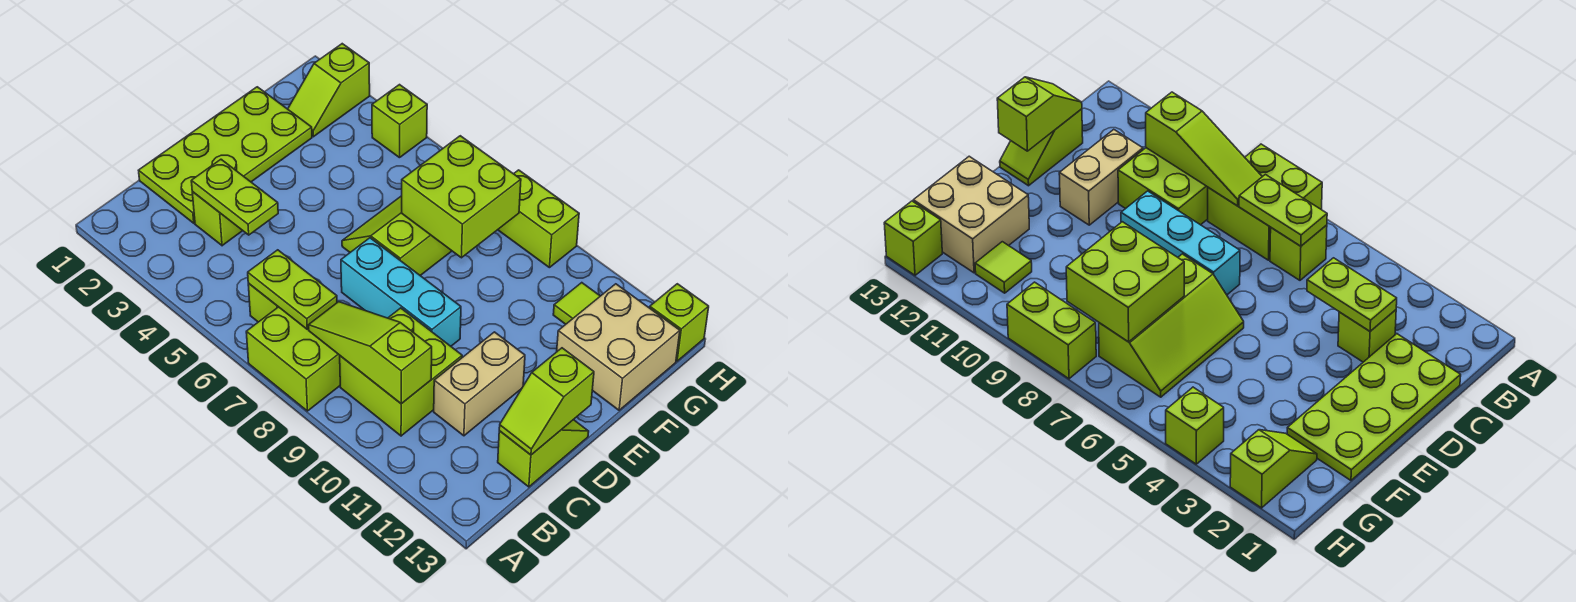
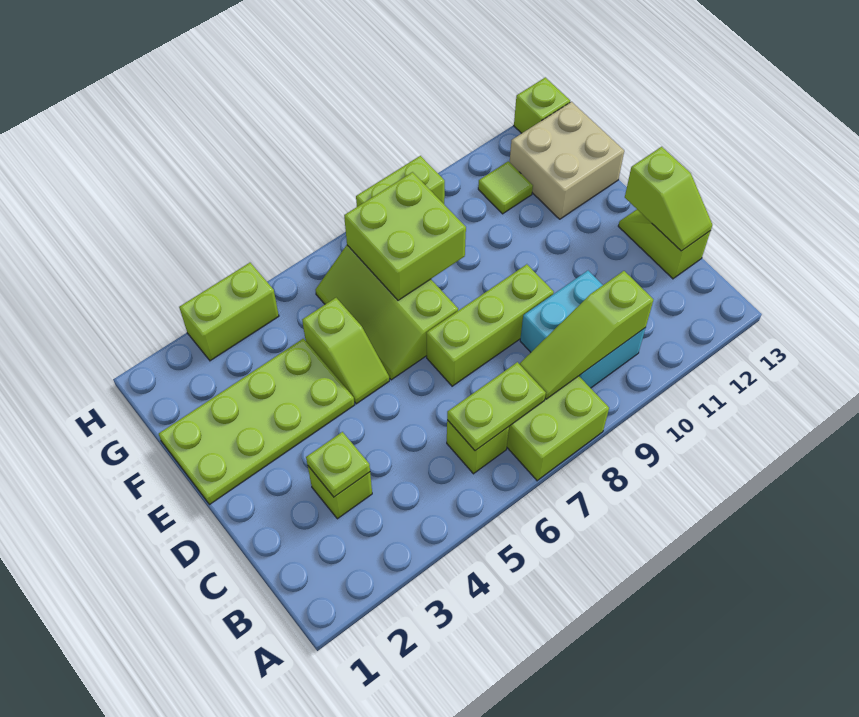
lime brick B9:C10 level 1 -> cyan brick B9:C10 level 1
lime plate C1:F2 level 1 -> lime plate E1:F4 level 1
lime plate C3:C4 level 2 -> lime plate C3 level 2
tan brick C11:D11 level 1 -> none
cyan brick D7:D9 level 1 -> lime brick D7:D9 level 1
lime slope G2:H2 level 1 top H -> lime slope E5:F5 level 1 top F
lime brick H4 level 1 -> lime brick H3:H4 level 1

